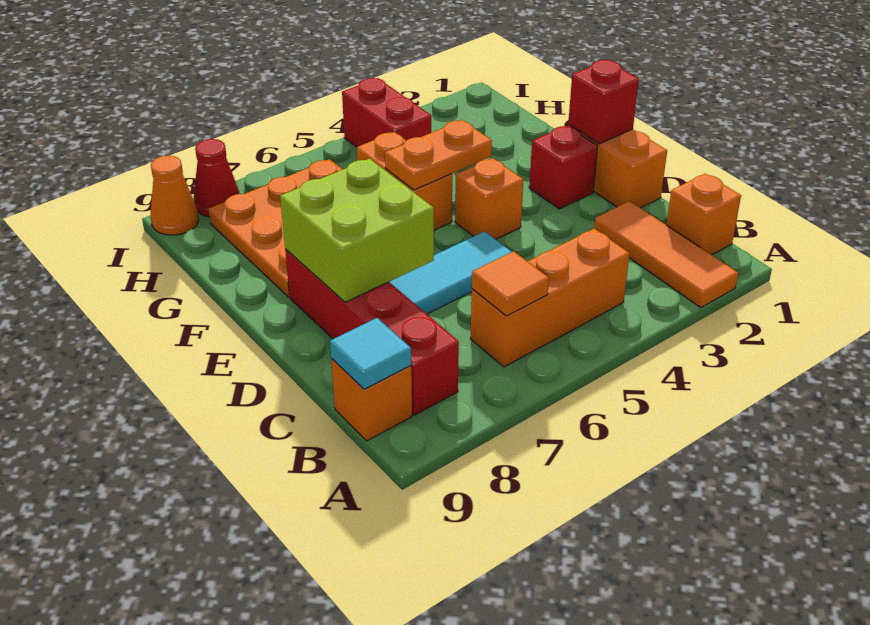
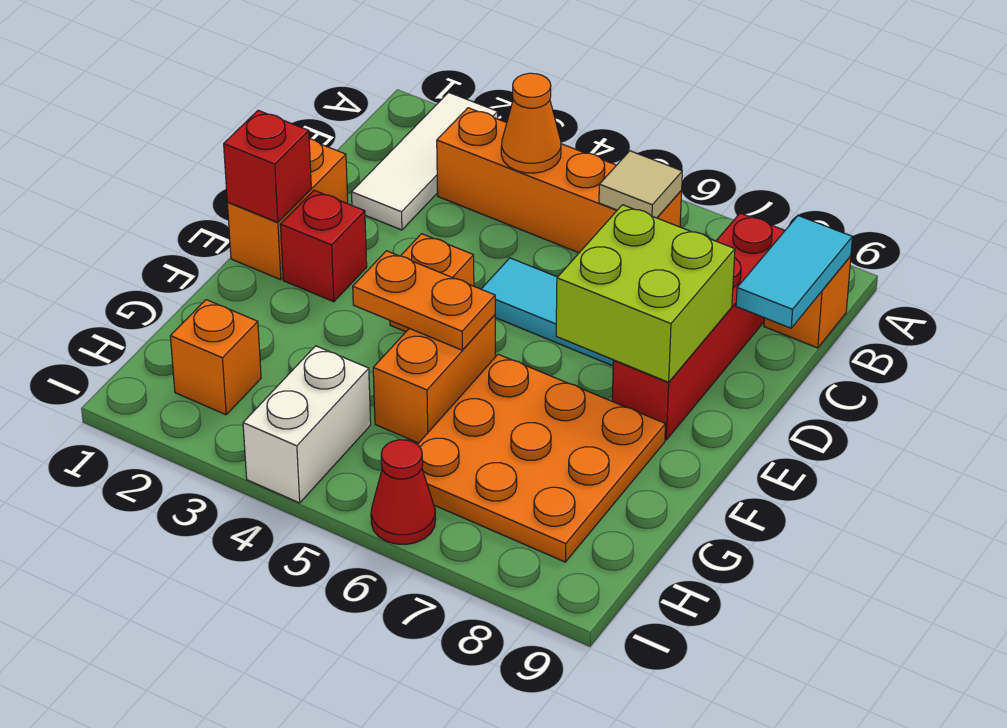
orange tile A2:C2 level 1 -> white tile A2:C2 level 1
orange brick B1 level 1 -> orange brick H2 level 1
orange brick B4:B6 level 1 -> orange brick B3:B6 level 1
orange tile B6 level 2 -> tan tile B6 level 2
cyan tile B9 level 2 -> cyan tile B9:C9 level 2
red brick H4:I4 level 1 -> white brick H4:I4 level 1
red cone I8 level 1 -> red cone I6 level 1
orange cone I9 level 1 -> orange cone B4 level 2

